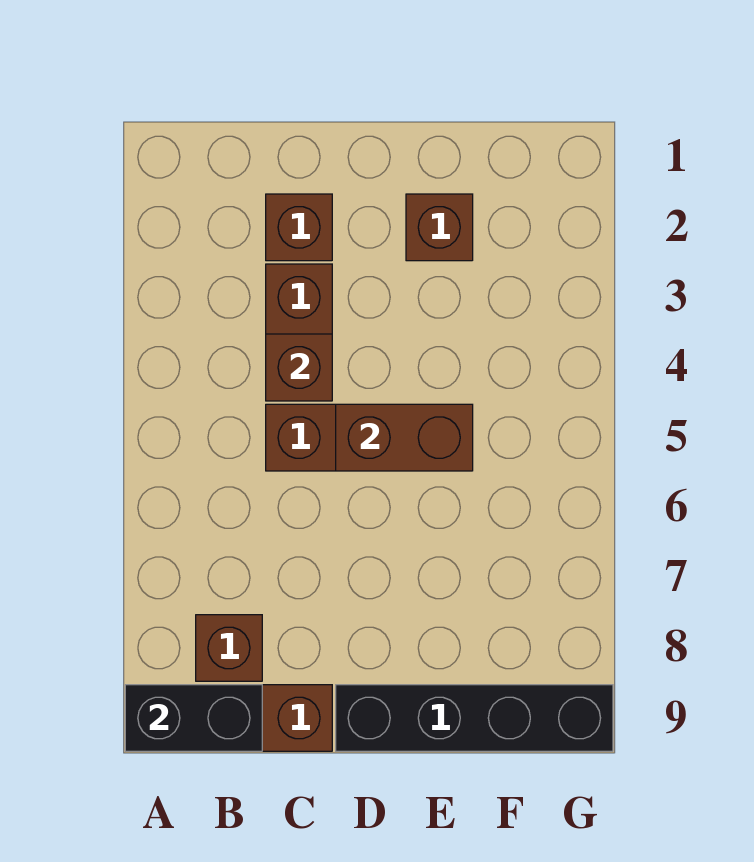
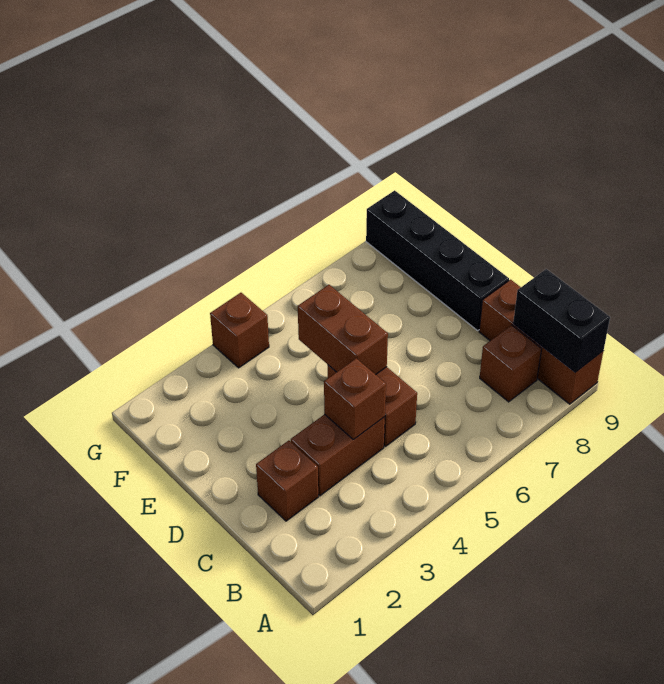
brown brick E2 level 1 -> brown brick G4 level 1

